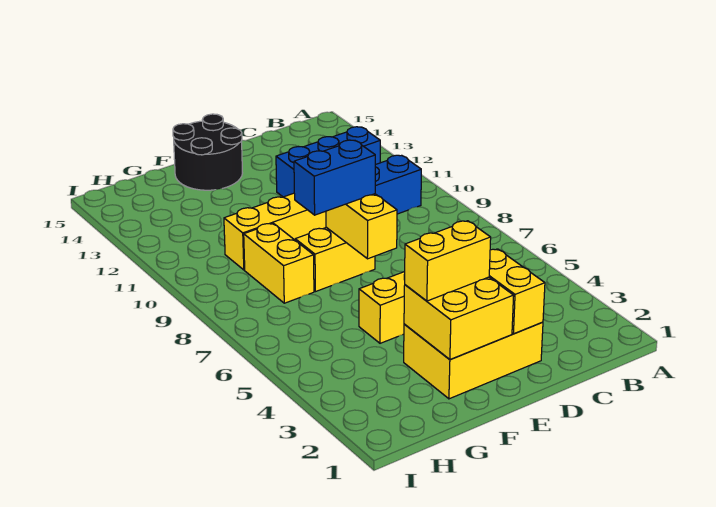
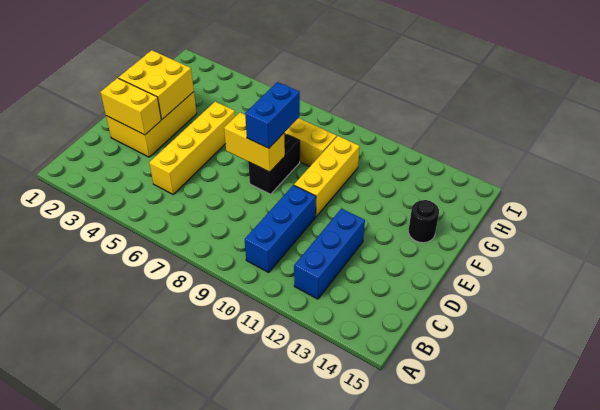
yellow brick E3:F3 level 3 -> none
yellow brick E8:F8 level 1 -> black brick E8:F8 level 1
black round brick E14:F15 level 1 -> black round brick F14 level 1

